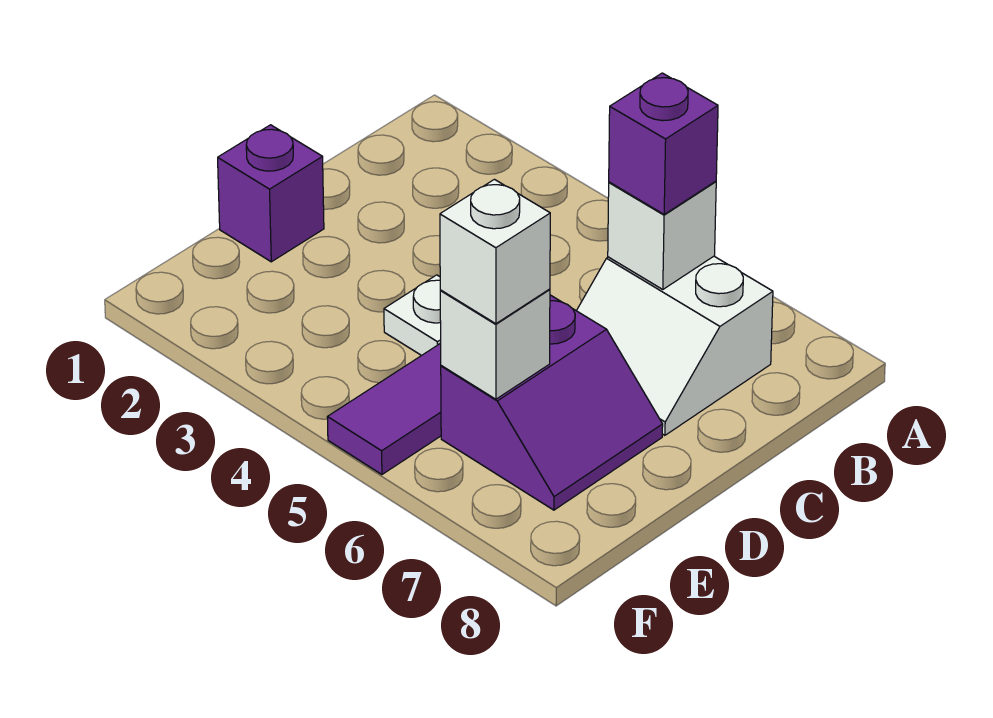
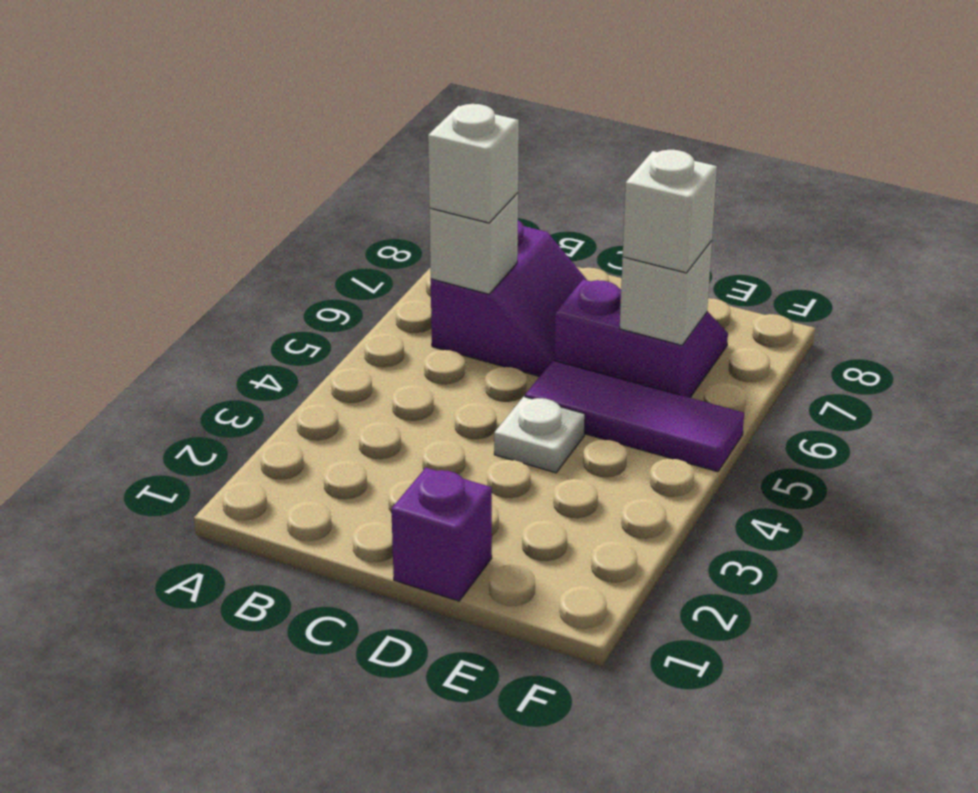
white slope B6:C7 level 1 top B -> purple slope B6:C7 level 1 top B
purple brick B6 level 3 -> white brick B6 level 3

